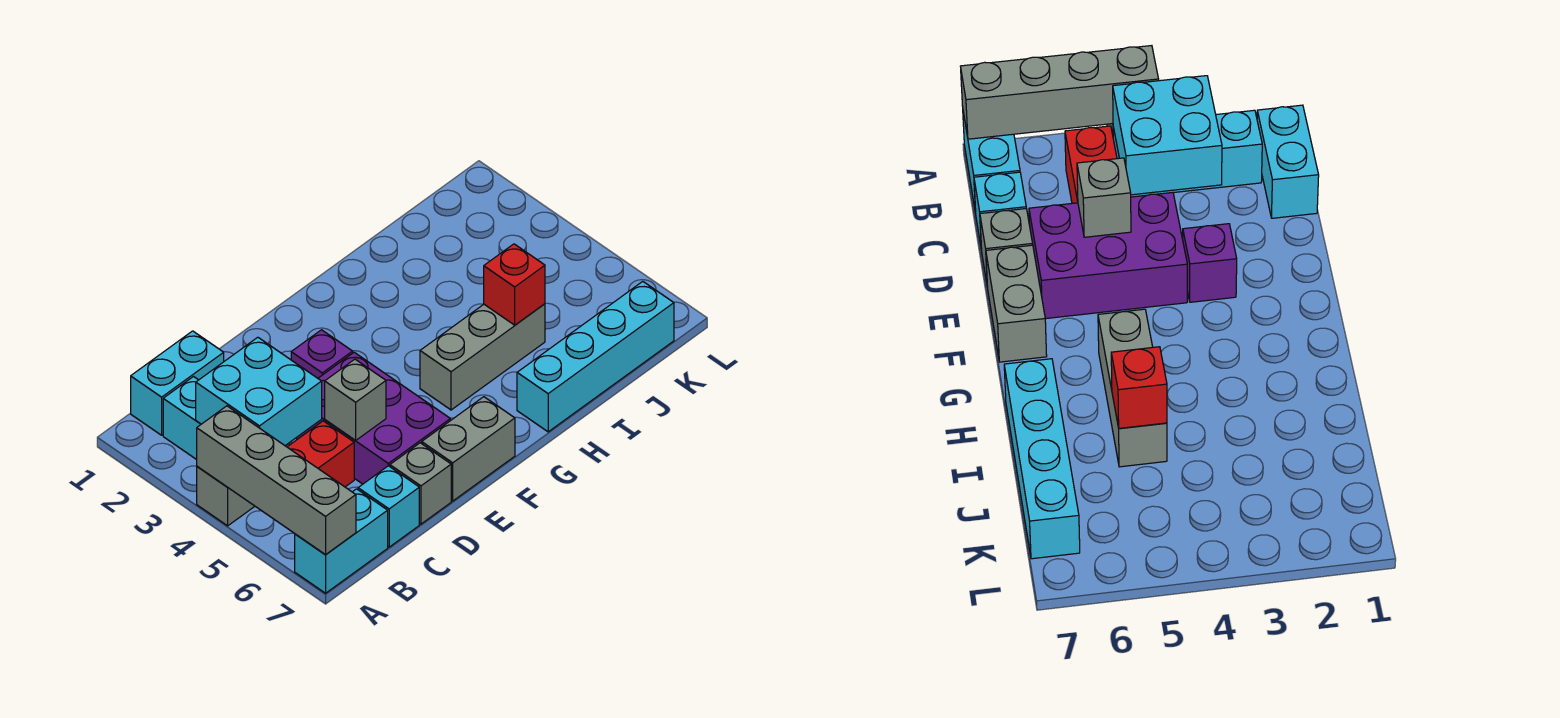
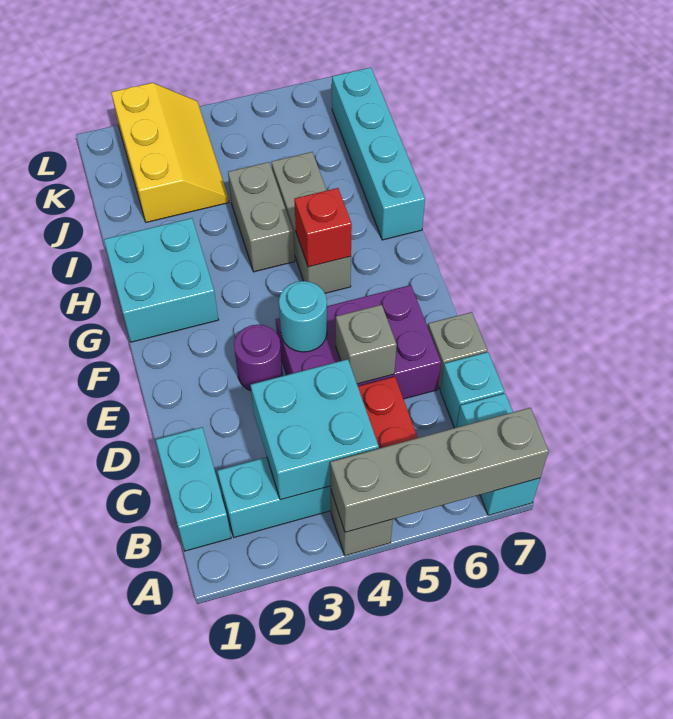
purple brick E3 level 1 -> purple round brick E3 level 1
none -> cyan round brick E4 level 2
grey brick E7:F7 level 1 -> grey brick H4:I4 level 1
none -> cyan brick G1:H2 level 1
red brick I5 level 2 -> red brick G5 level 2
none -> yellow slope J2:L3 level 1 top 2

